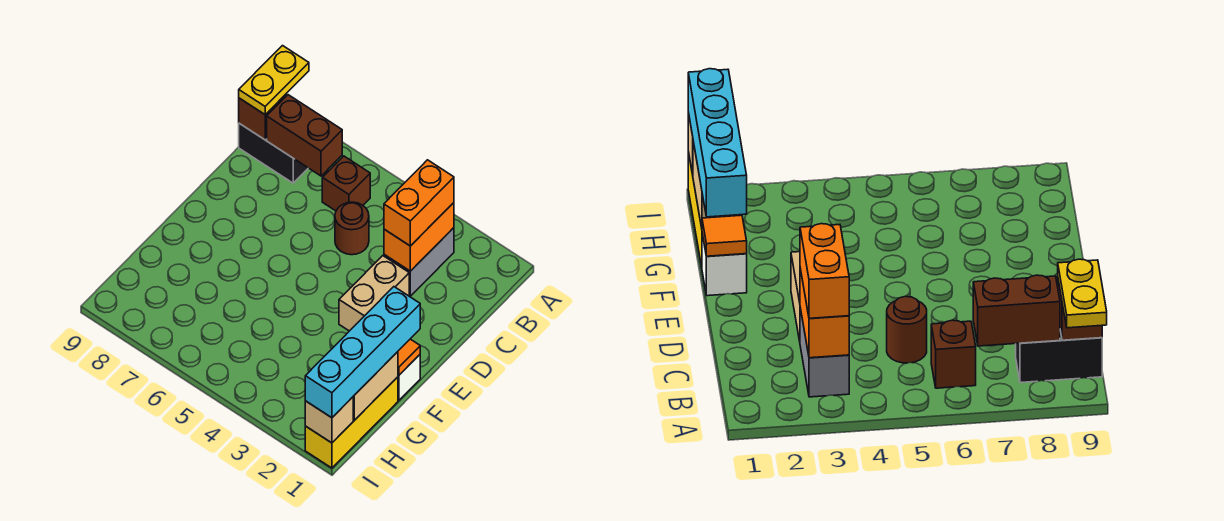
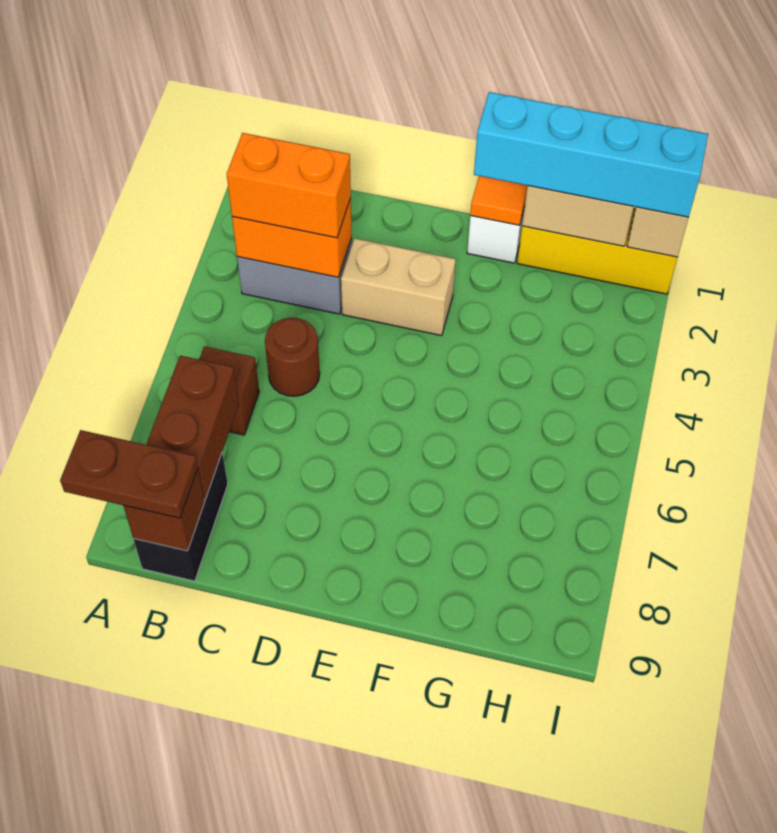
yellow plate A9:B9 level 3 -> brown plate A9:B9 level 3

